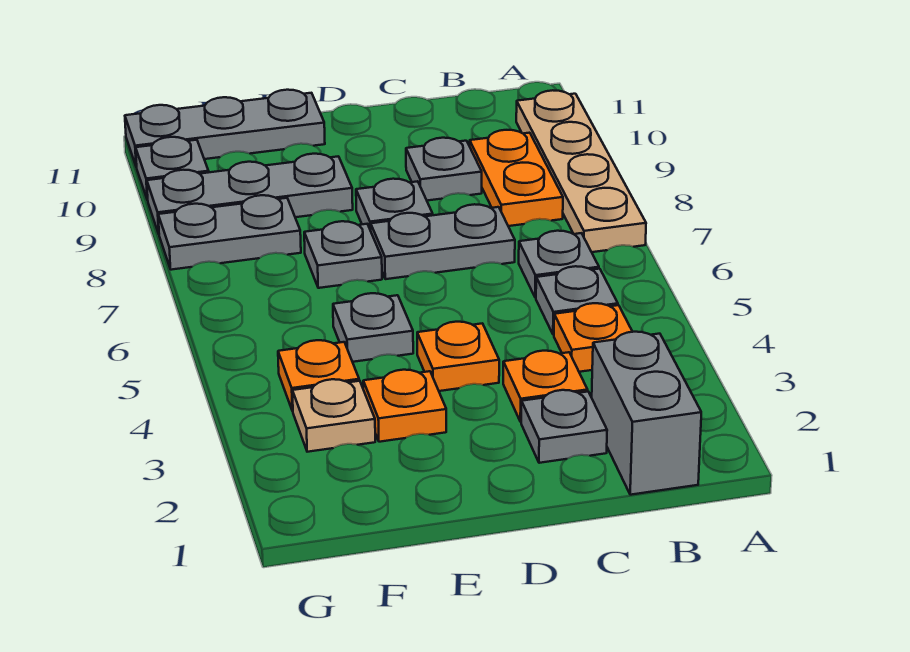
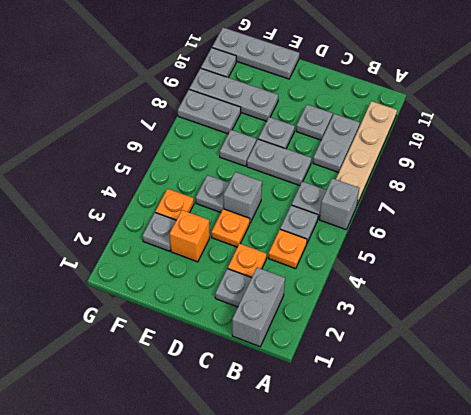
none -> grey brick A6 level 1
orange plate B8:B9 level 1 -> grey plate B8:B9 level 1
none -> grey brick D5 level 1
orange plate E3 level 1 -> orange brick E3 level 1
tan plate F3 level 1 -> grey plate F3 level 1

